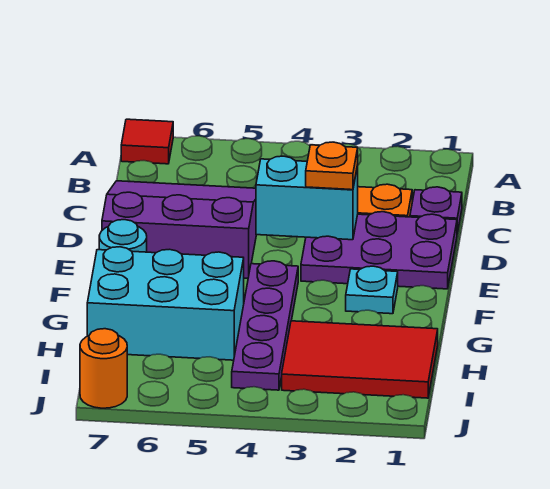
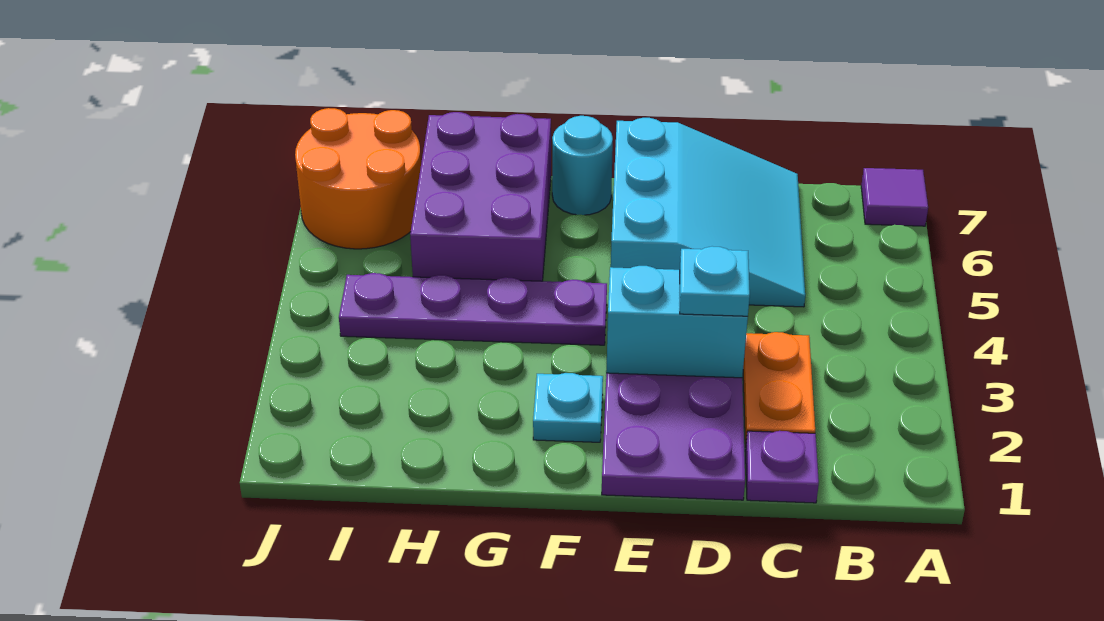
red tile A7 level 1 -> purple tile A7 level 1
purple slope C5:E7 level 1 top E -> cyan slope C5:E7 level 1 top E
cyan brick D3:D4 level 2 -> cyan brick D3:E3 level 2
orange plate D3 level 3 -> cyan plate D3 level 3
cyan brick G5:H7 level 1 -> purple brick G5:H7 level 1
red tile H1:I3 level 1 -> none
orange round brick J7 level 1 -> orange round brick I6:J7 level 1

